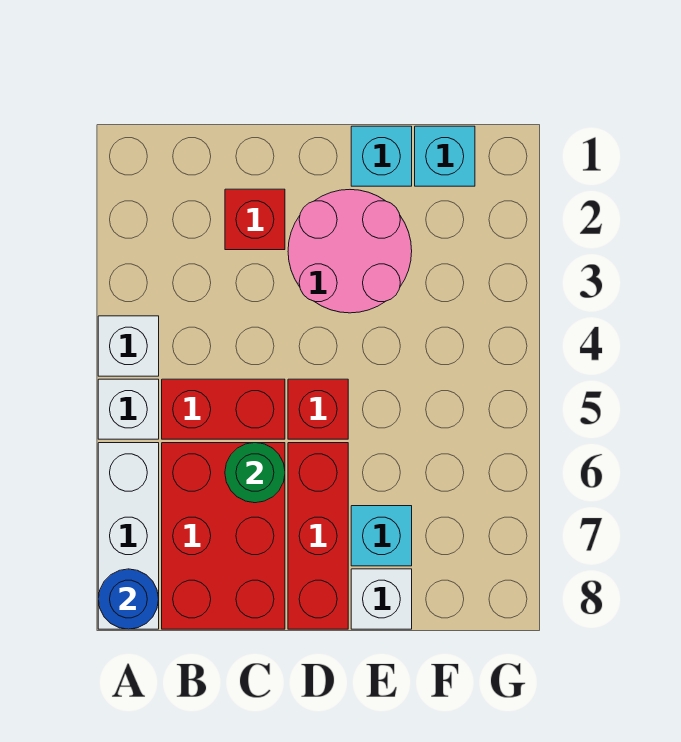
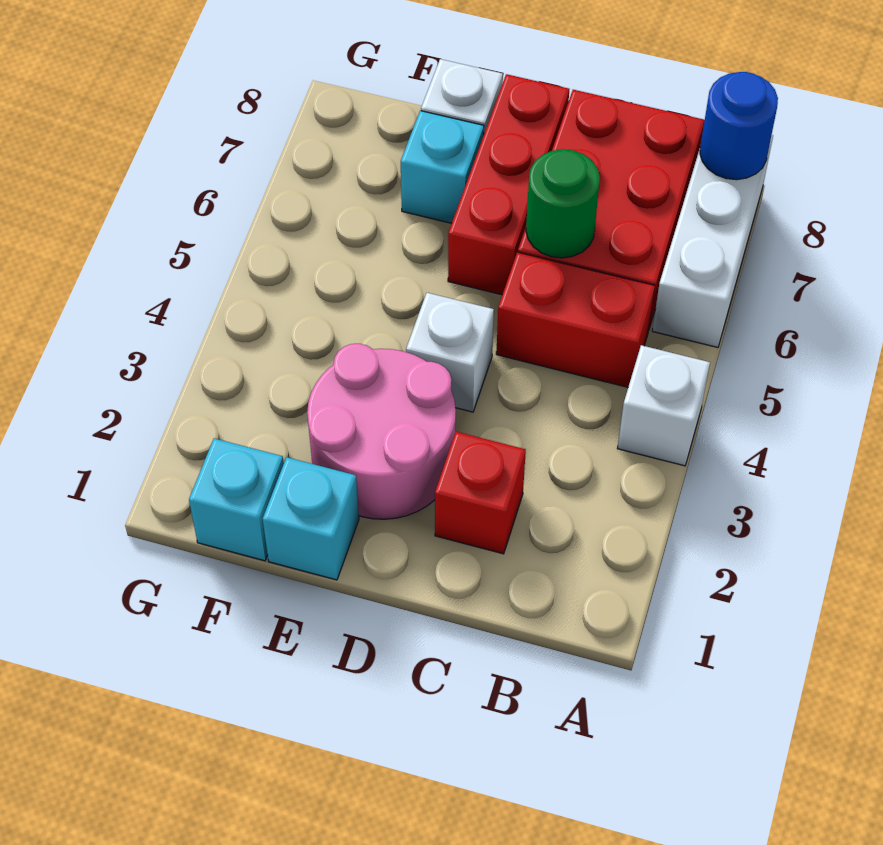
white brick A5 level 1 -> white brick D4 level 1
red brick D5 level 1 -> none

